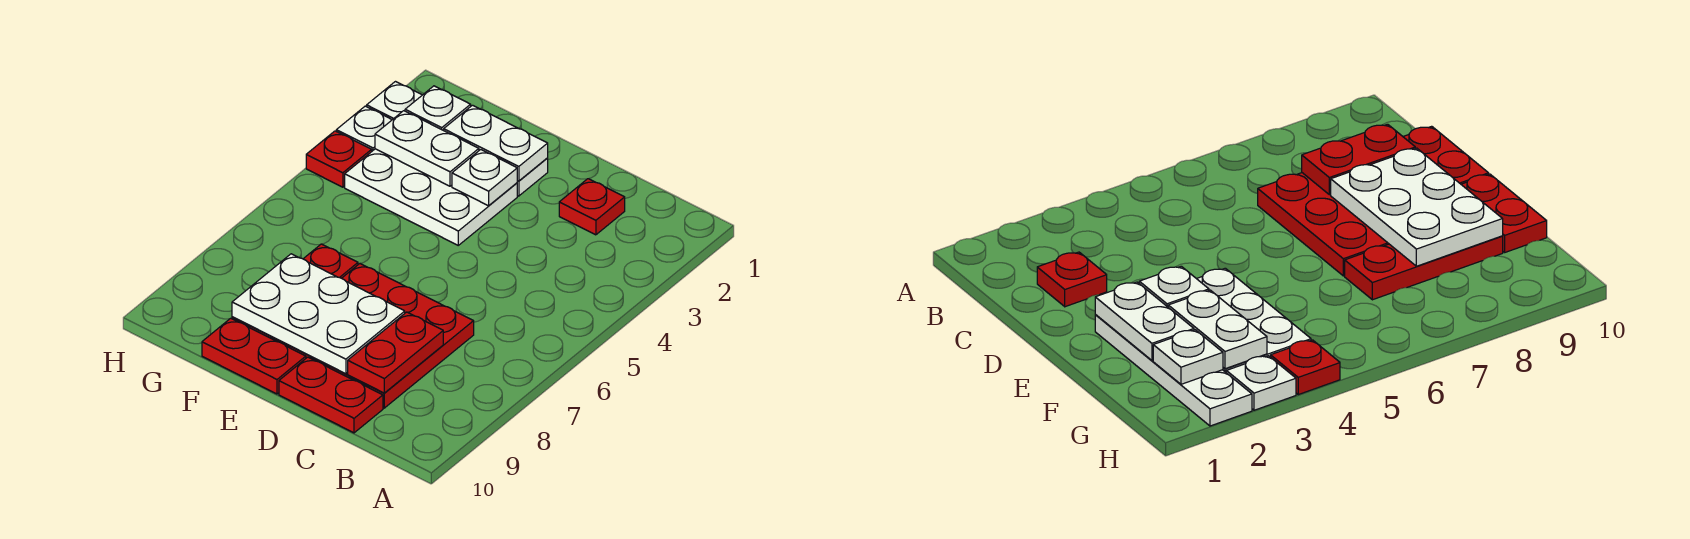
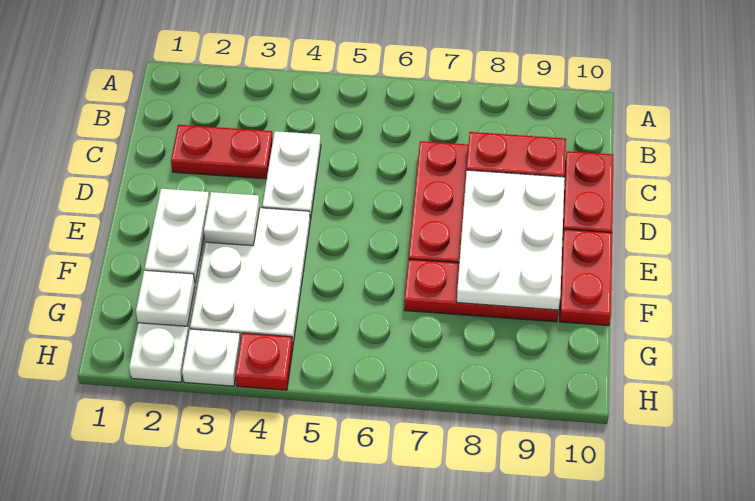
red plate C2 level 1 -> red plate C2:C3 level 1
white plate F3:G3 level 2 -> white plate C4:D4 level 1

